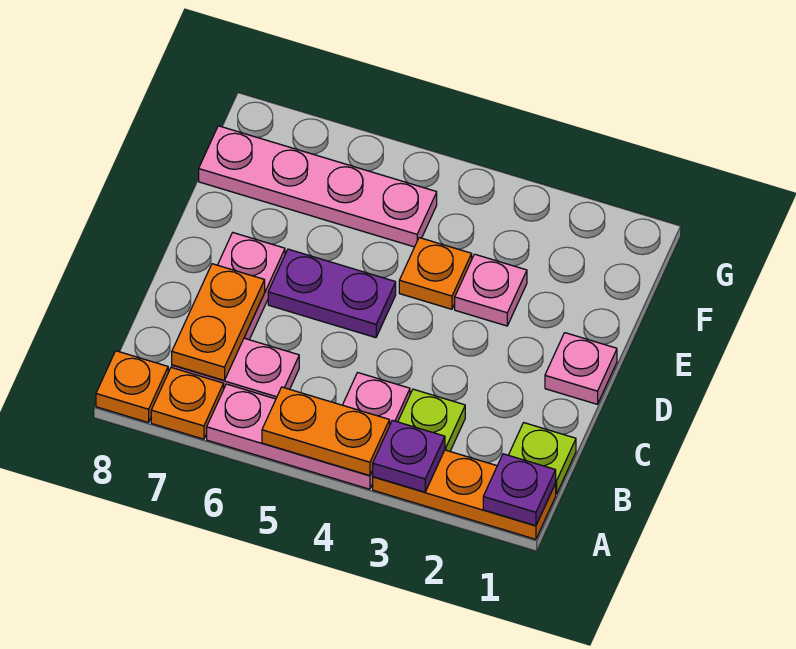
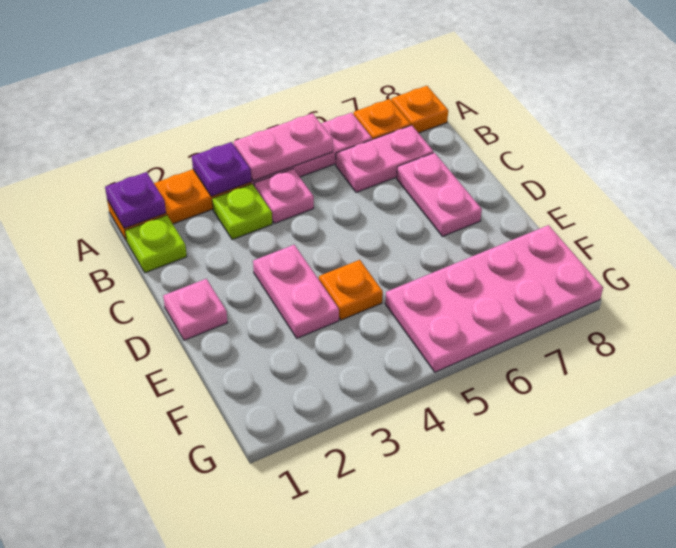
orange plate A4:A5 level 2 -> pink plate A4:A5 level 2
orange plate B7:C7 level 2 -> none
purple plate D5:D6 level 1 -> none
pink plate E3 level 1 -> pink plate D3:E3 level 1
pink plate F5:F8 level 1 -> pink plate F5:G8 level 1

